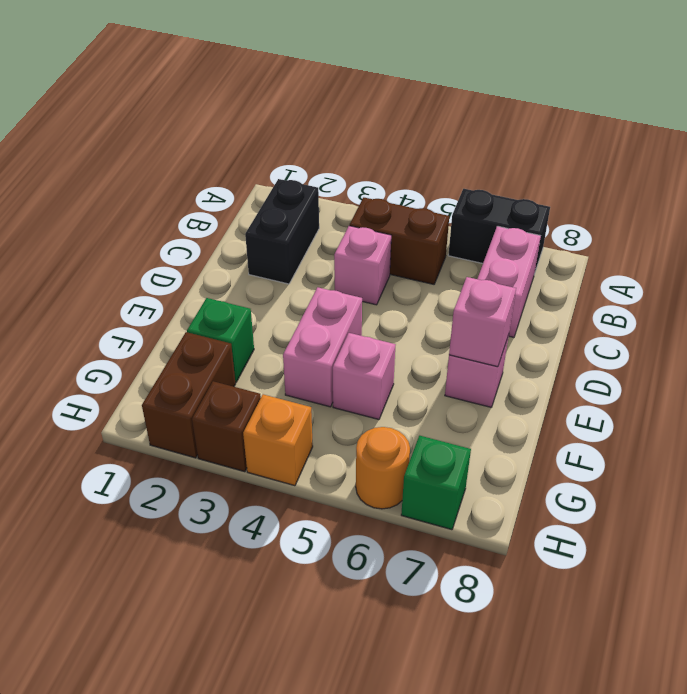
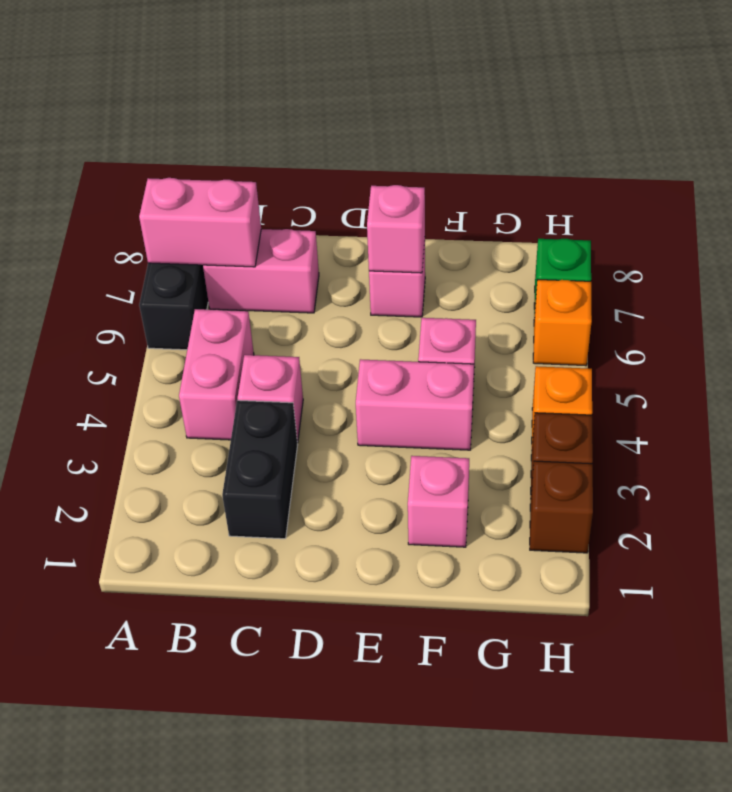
none -> pink brick A7:B7 level 2
black brick B2:C2 level 1 -> black brick C2:C3 level 1
brown brick B4:B5 level 1 -> pink brick B4:B5 level 1
green brick F2 level 1 -> pink brick F2 level 1
brown brick G2:H2 level 1 -> brown brick H2 level 1
orange round brick H6 level 1 -> orange brick H6 level 1

